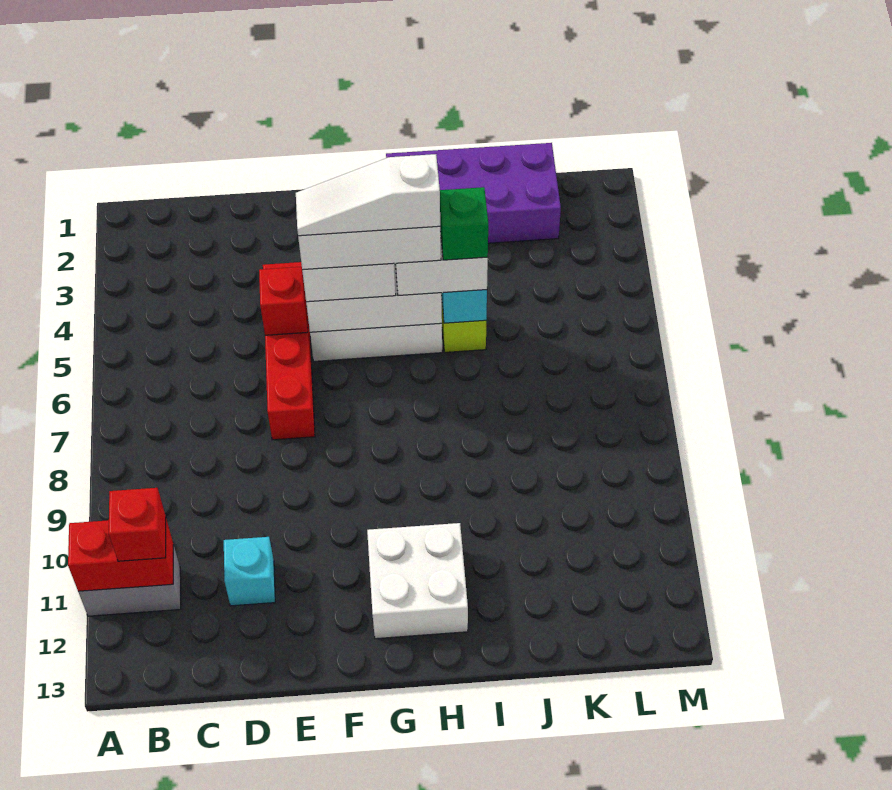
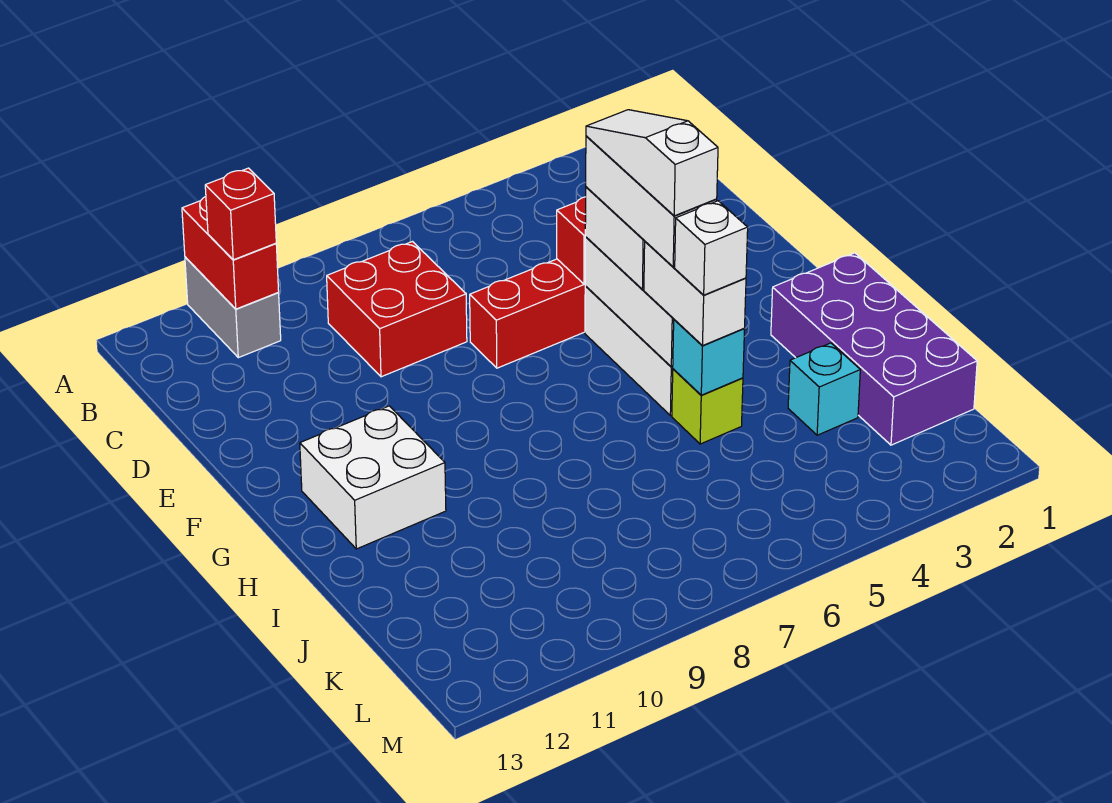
none -> red brick C8:D9 level 1
cyan brick D11 level 1 -> cyan brick J3 level 1
green brick I5 level 4 -> white brick I5 level 4

